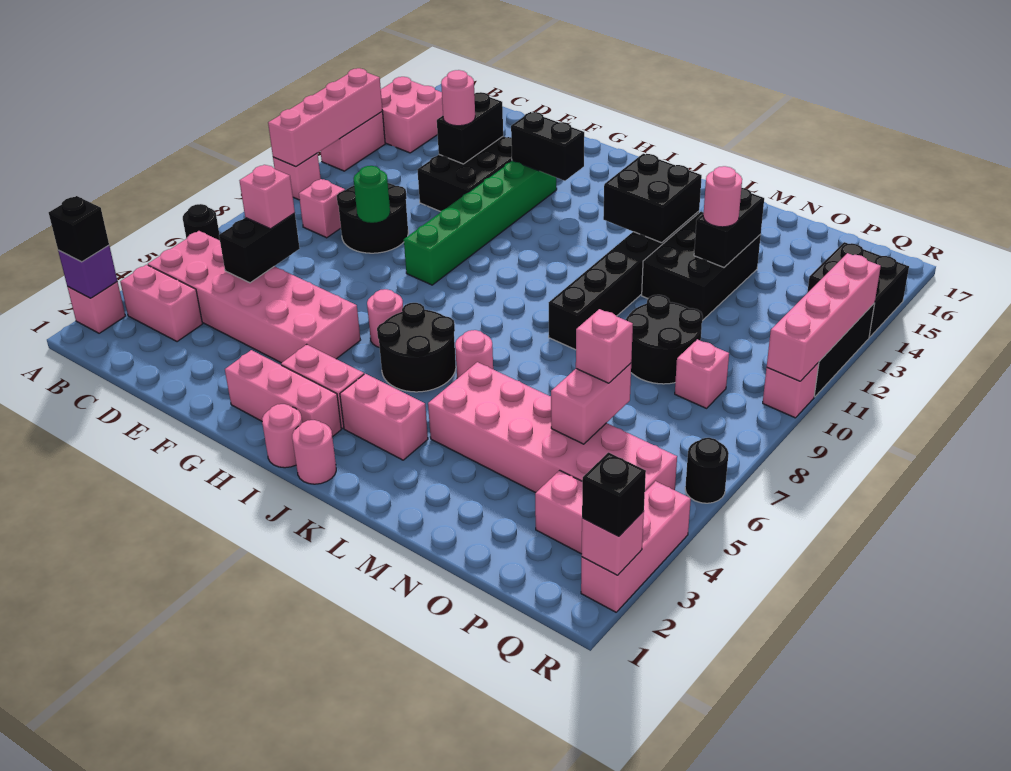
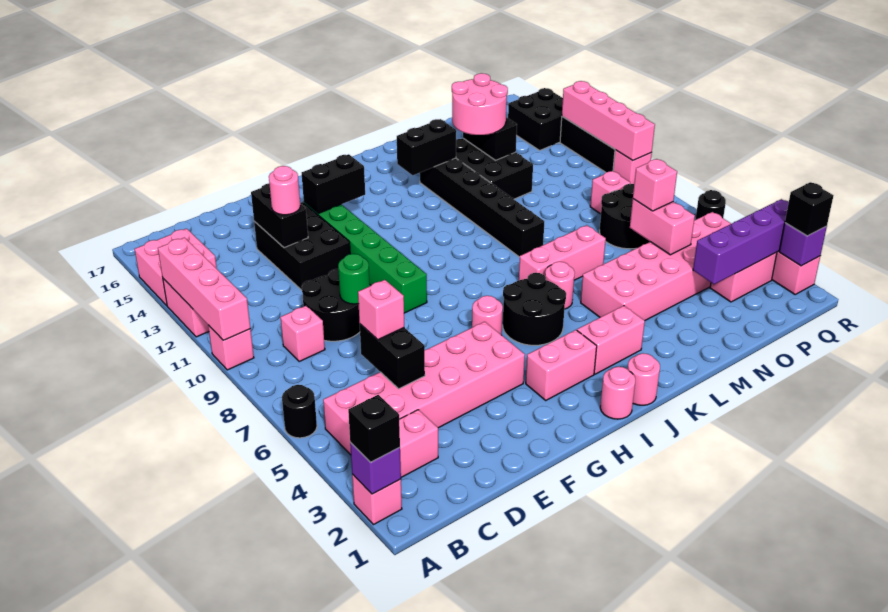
pink brick G2:I2 level 1 -> pink brick K7:M7 level 1
black brick K13:L14 level 2 -> black brick K14:L14 level 2
black round brick N9:O10 level 1 -> black round brick O7:P8 level 1
pink round brick N13 level 3 -> pink round brick M13:N14 level 3
none -> purple brick O3:R3 level 2
pink brick R2 level 2 -> purple brick R2 level 2

